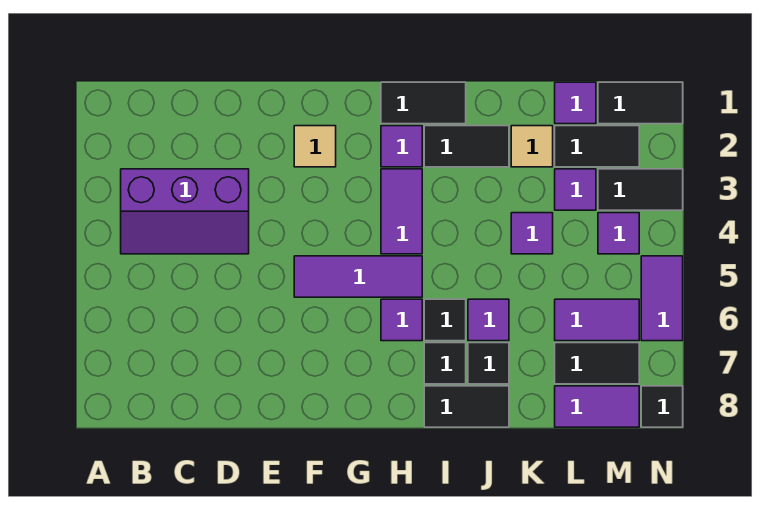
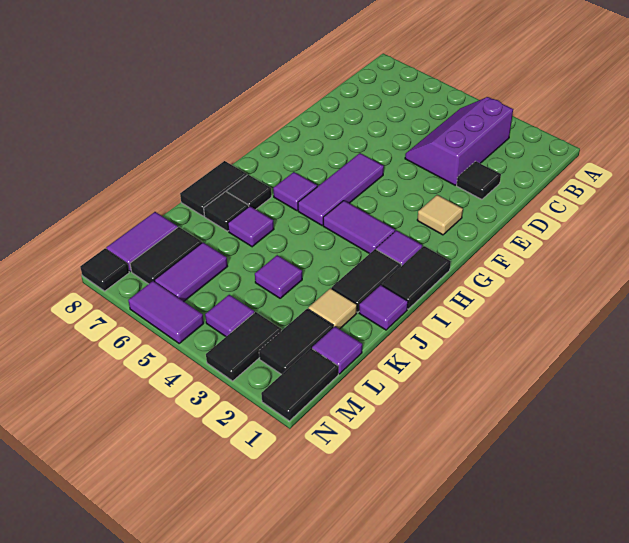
black tile I6 level 1 -> black tile D2 level 1
purple tile L3 level 1 -> purple tile J1 level 1

